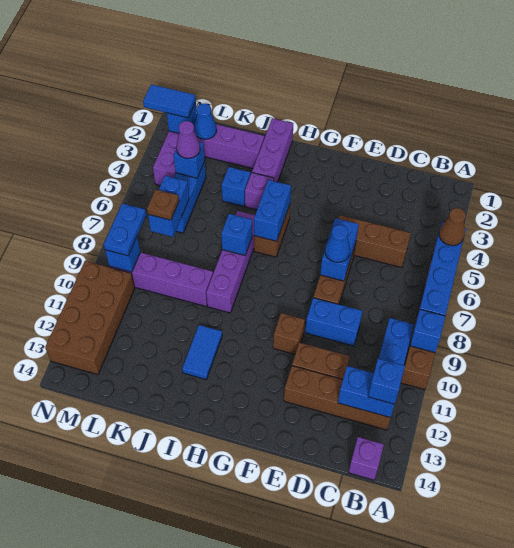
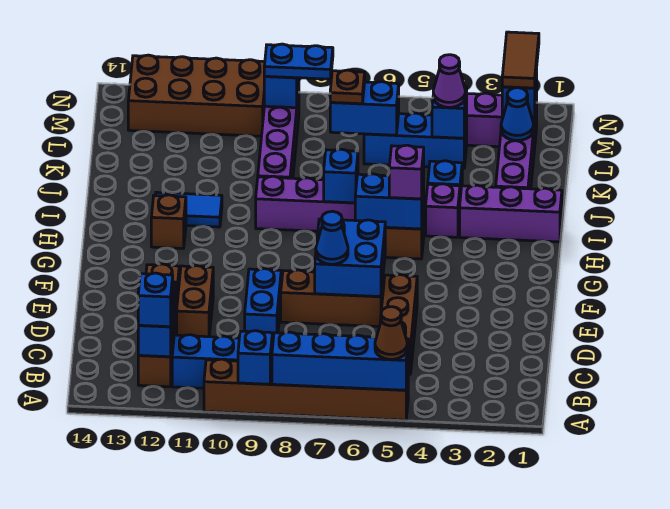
purple brick B14 level 1 -> purple brick H5 level 3
blue brick E6:E7 level 2 -> blue brick E6:F7 level 2
brown brick F10 level 1 -> brown brick H12 level 1
blue tile M2:N2 level 3 -> brown tile M2:N2 level 3

